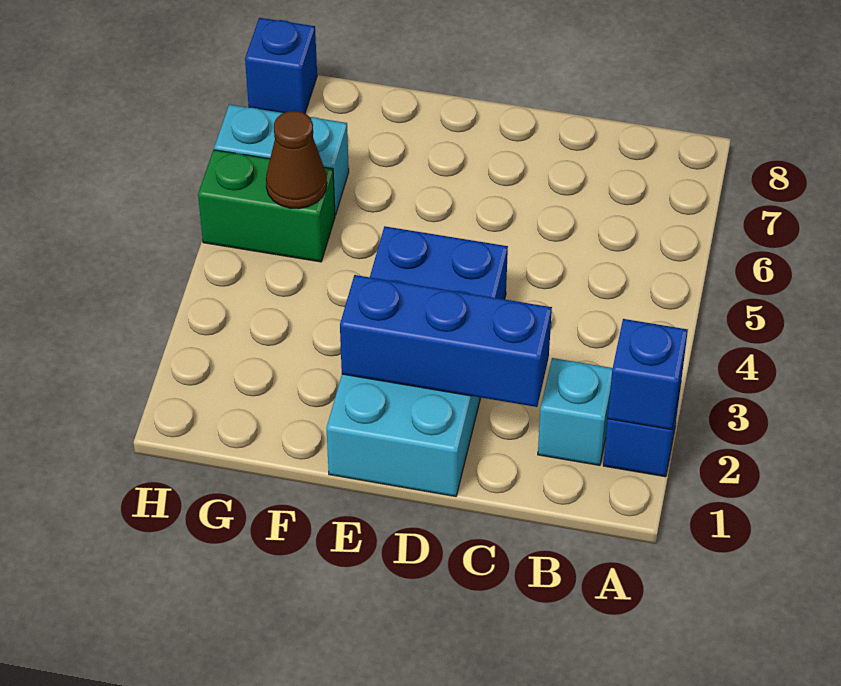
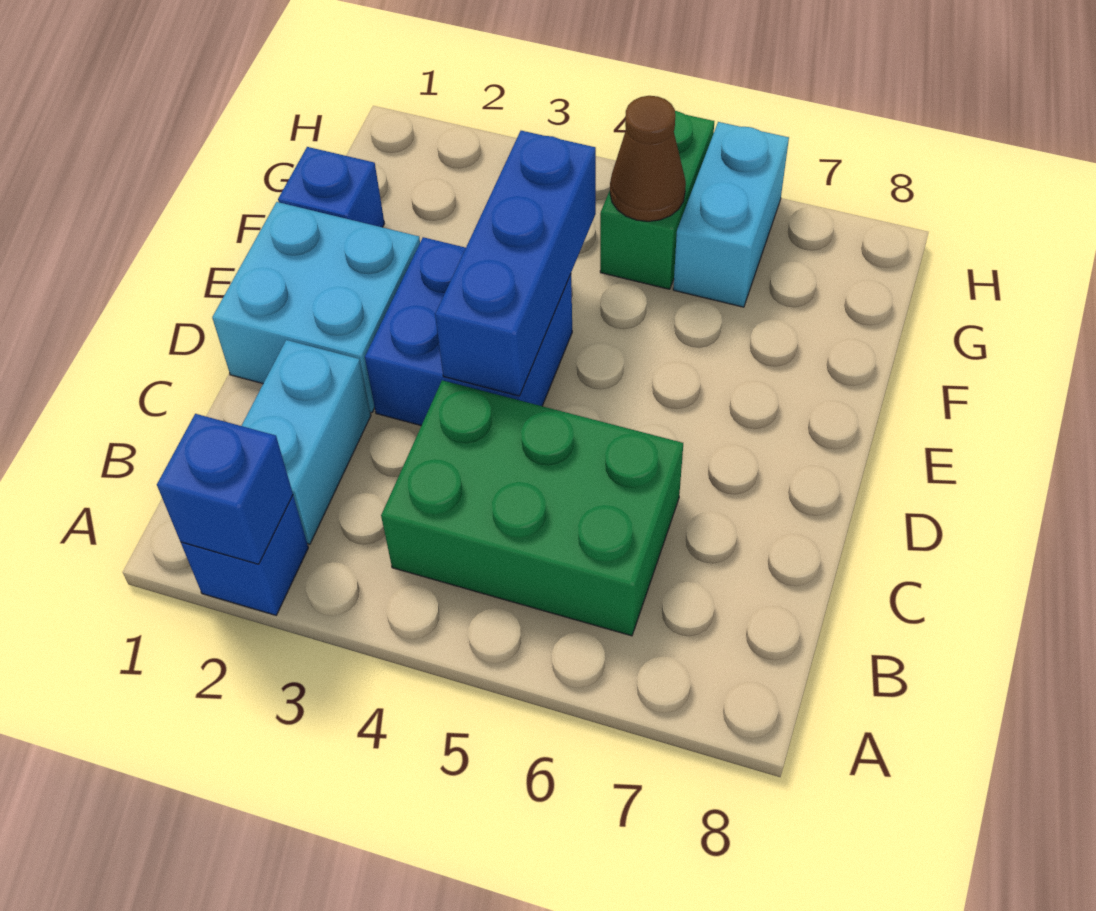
cyan brick B2 level 1 -> cyan brick B2:C2 level 1
none -> green brick B4:C6 level 1
blue brick C2:E2 level 2 -> blue brick D4:F4 level 2
blue brick H8 level 1 -> blue brick F1 level 1

